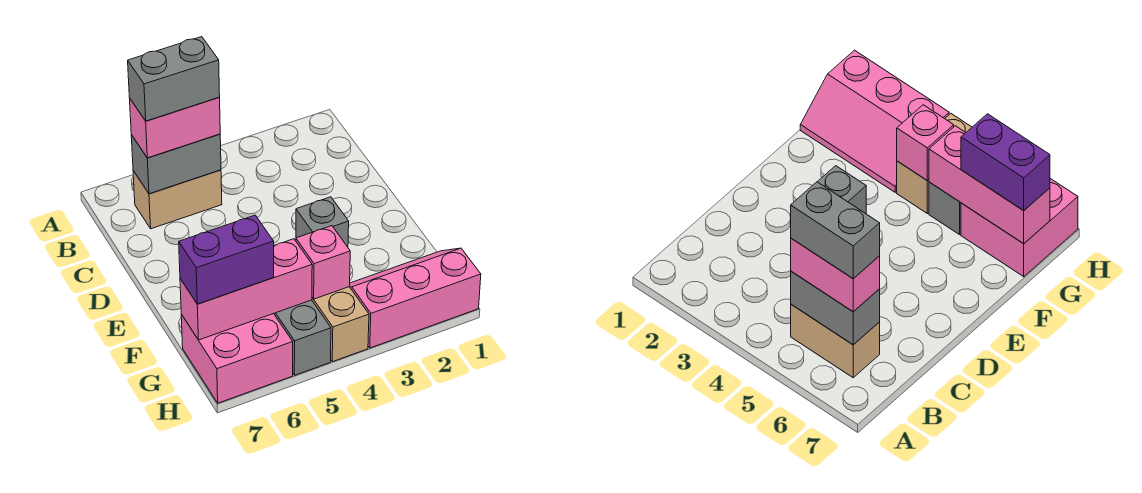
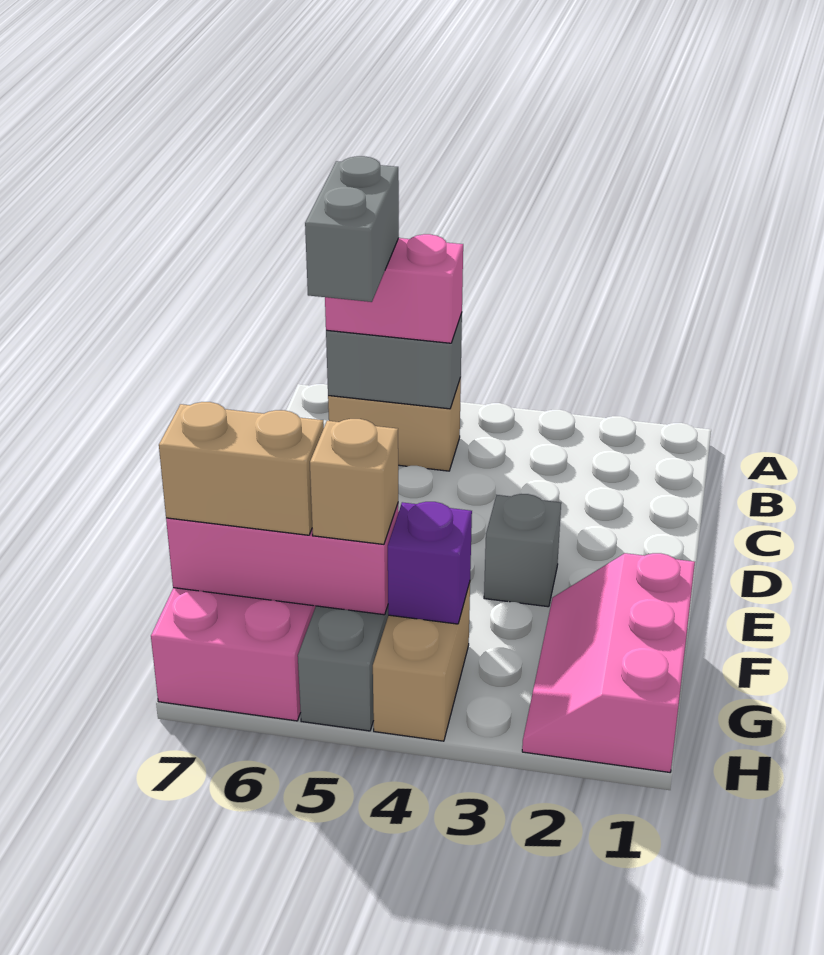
grey brick B5:B6 level 4 -> grey brick B6:C6 level 4
pink slope G1:H3 level 1 top H -> pink slope F1:H2 level 1 top 1
pink brick G4 level 2 -> purple brick G4 level 2
none -> tan brick G5 level 3
purple brick G6:G7 level 3 -> tan brick G6:G7 level 3

